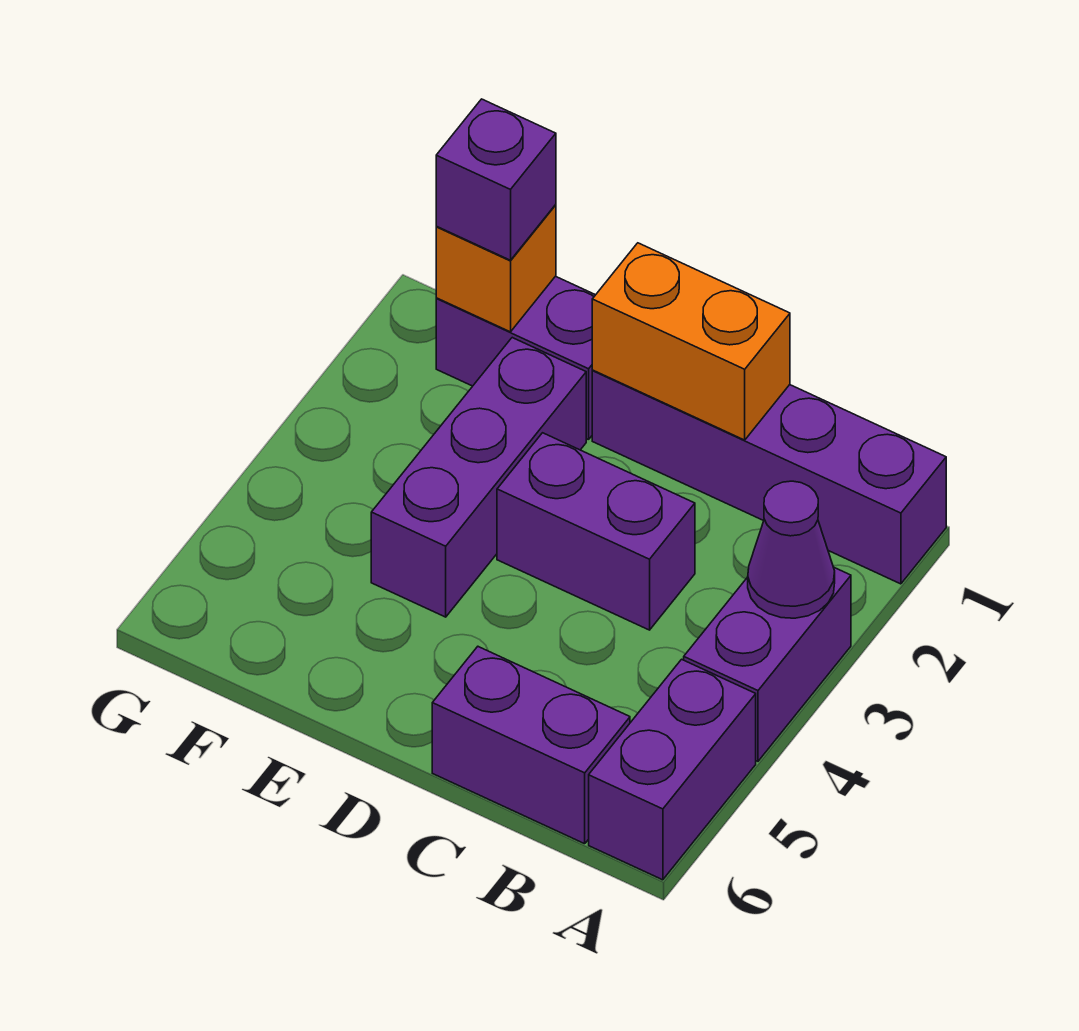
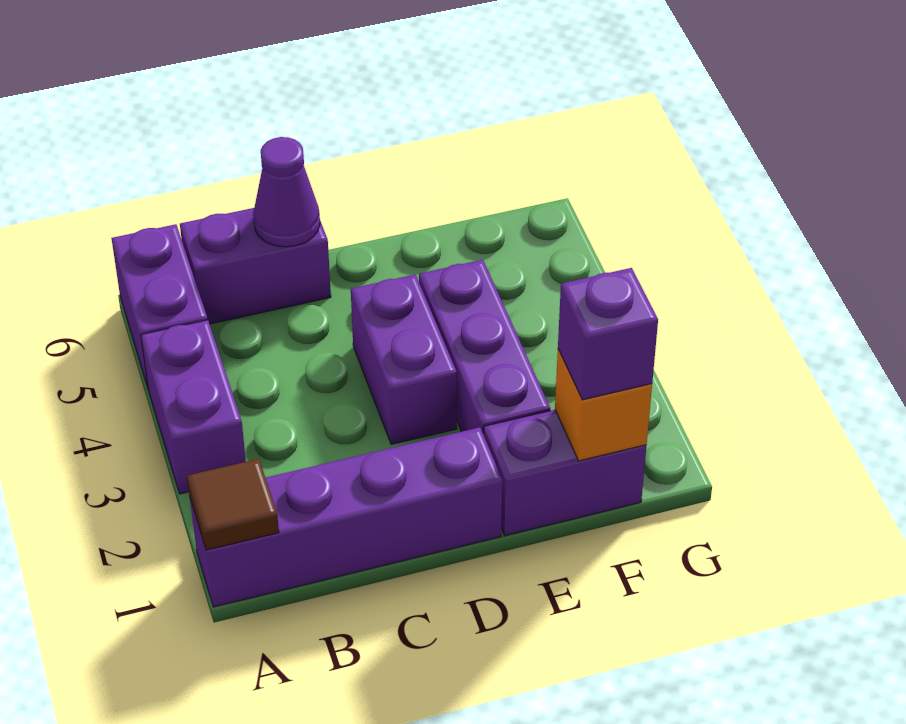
none -> brown tile A1 level 2
purple cone A3 level 2 -> purple cone C6 level 2
orange brick C1:D1 level 2 -> none
purple brick C3:D3 level 1 -> purple brick D3:D4 level 1

